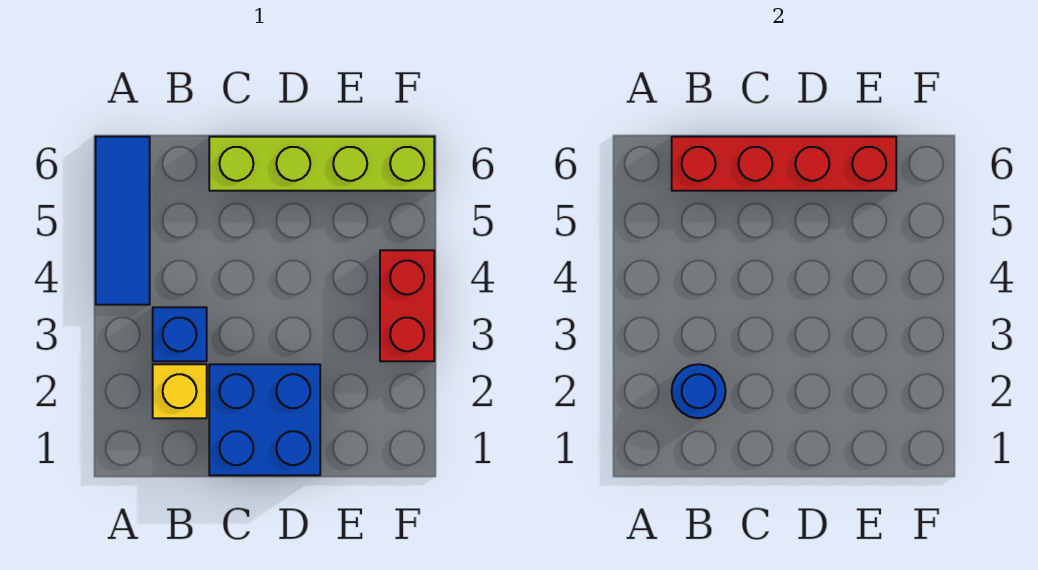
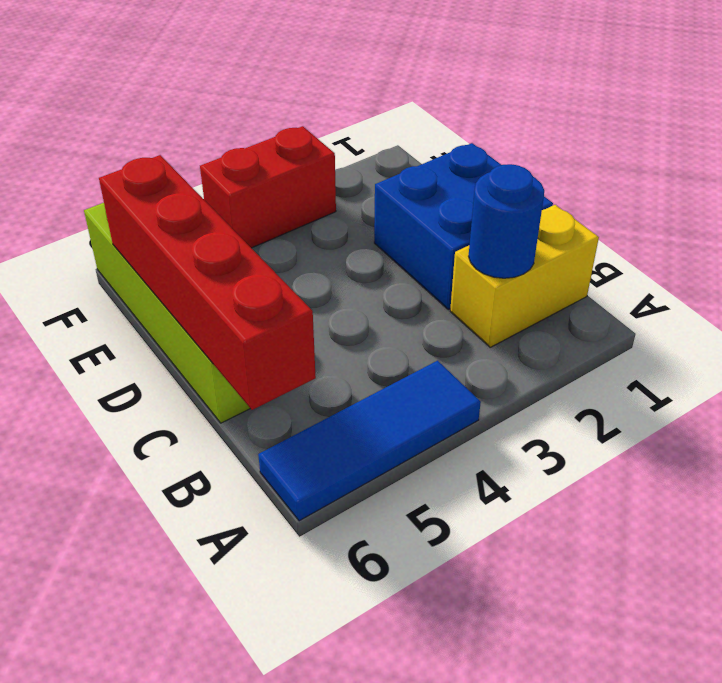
yellow brick B2 level 1 -> yellow brick B1:B2 level 1
blue brick B3 level 1 -> none

